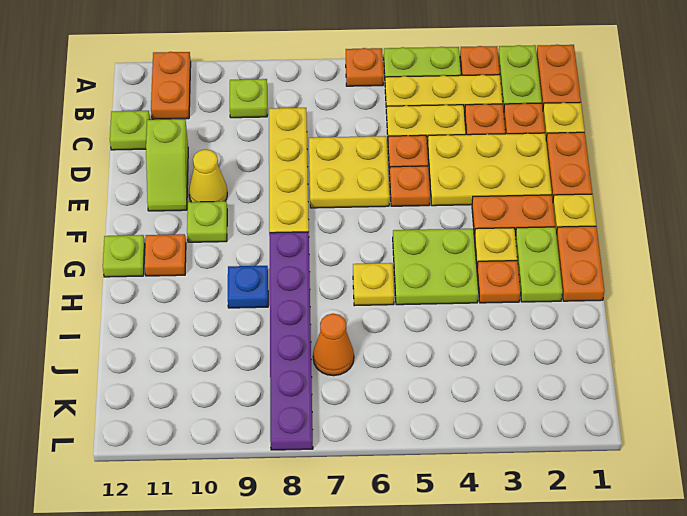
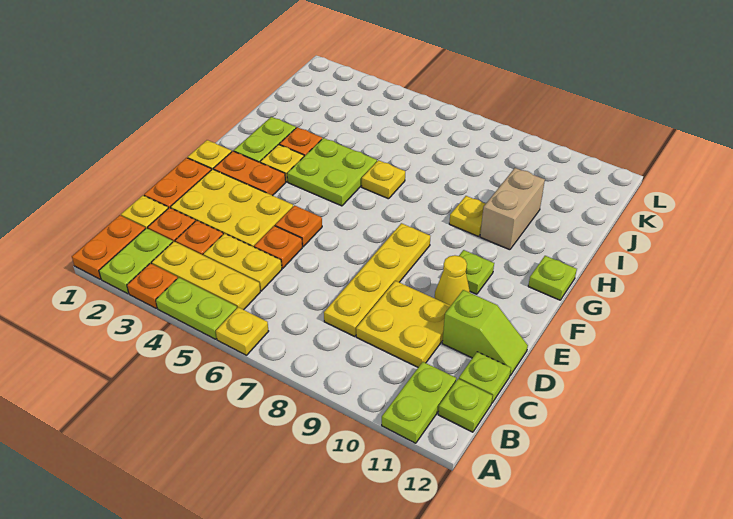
orange plate A6 level 1 -> yellow plate A6 level 1
orange plate A11:B11 level 1 -> lime plate A11:B11 level 1
lime plate B9 level 1 -> lime plate B12 level 1
yellow plate D6:E7 level 1 -> yellow plate C9:D10 level 1
lime slope D11:E11 level 1 top D -> lime slope D11:D12 level 1 top 11
orange plate G1:H1 level 1 -> none
purple plate G8:L8 level 1 -> none
orange plate G11 level 1 -> none
blue plate H9 level 1 -> yellow plate H9 level 1
none -> tan brick H10:I10 level 1
orange cone J7 level 1 -> none

